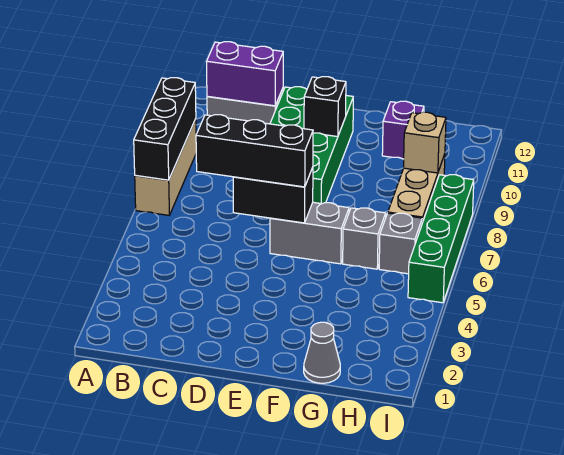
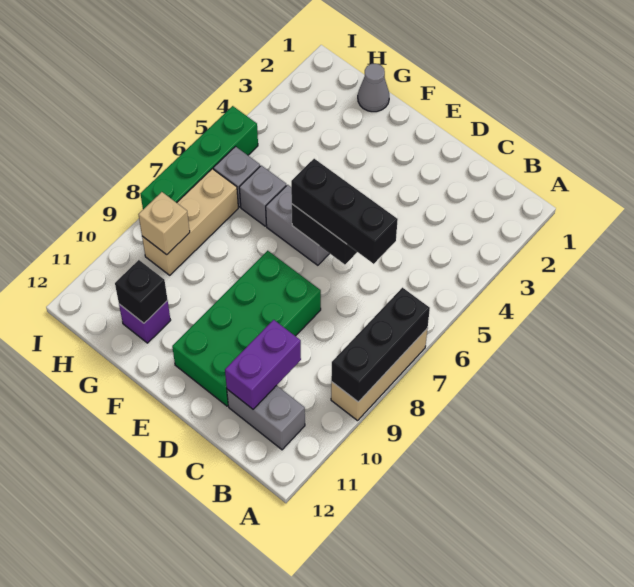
purple brick B11:C11 level 2 -> purple brick C10:C11 level 2
black brick E10 level 2 -> black brick G11 level 2

